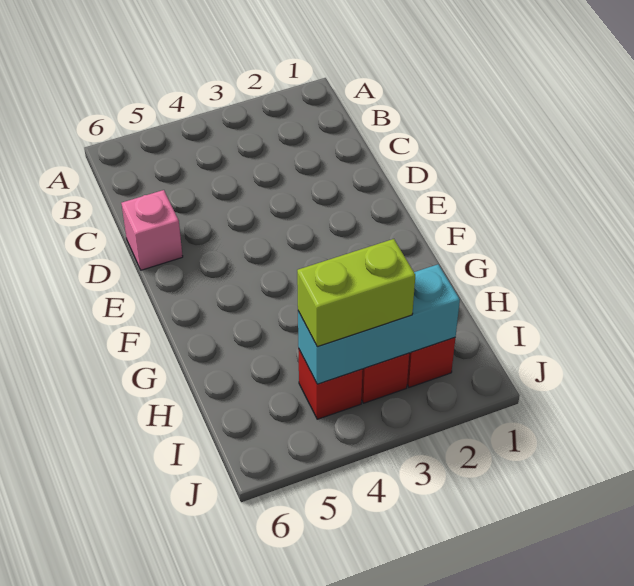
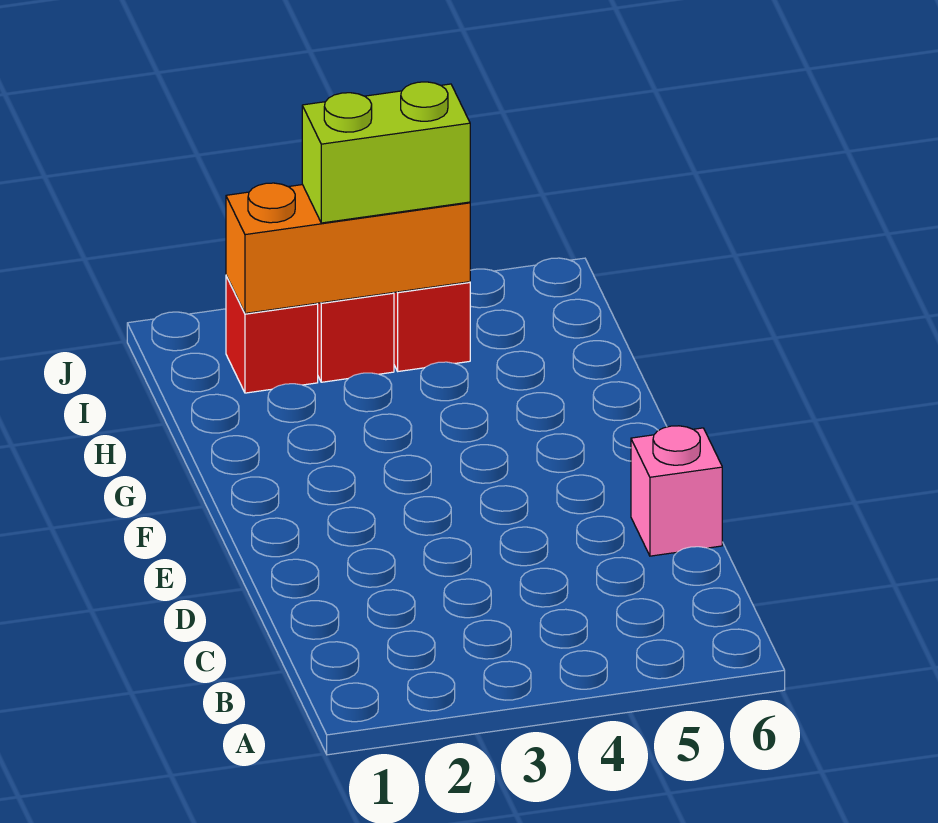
cyan brick I2:I4 level 2 -> orange brick I2:I4 level 2

